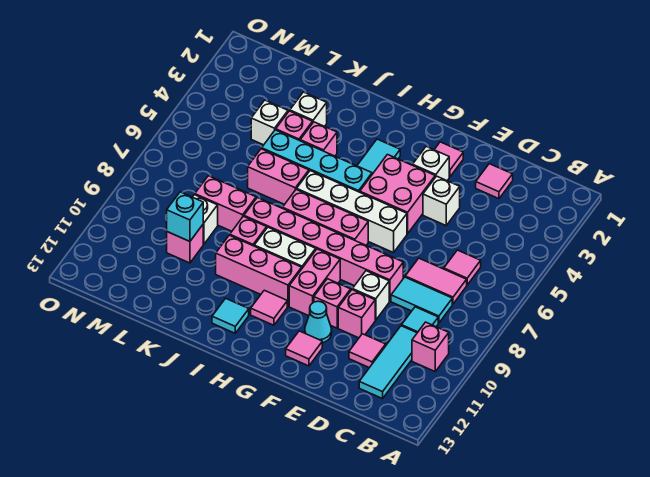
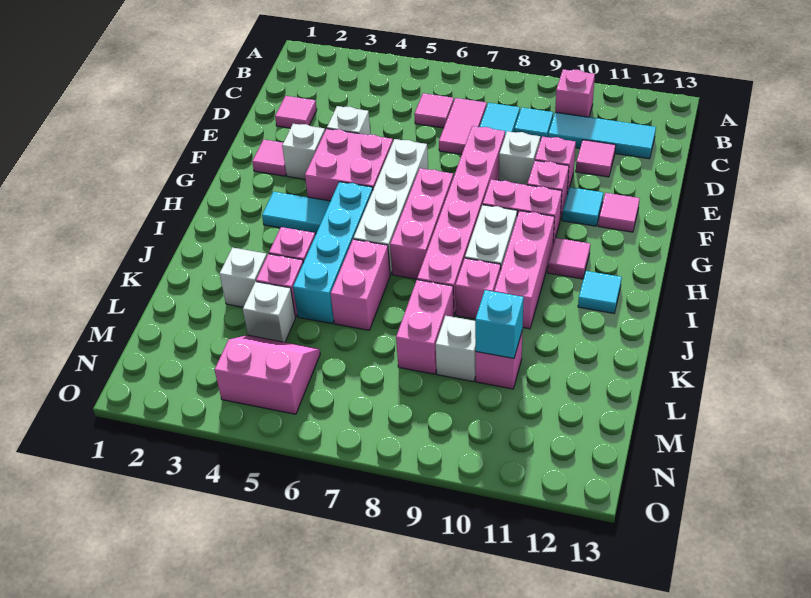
cyan cone F11 level 1 -> cyan tile F11 level 1
none -> pink slope M4:N5 level 1 top N

